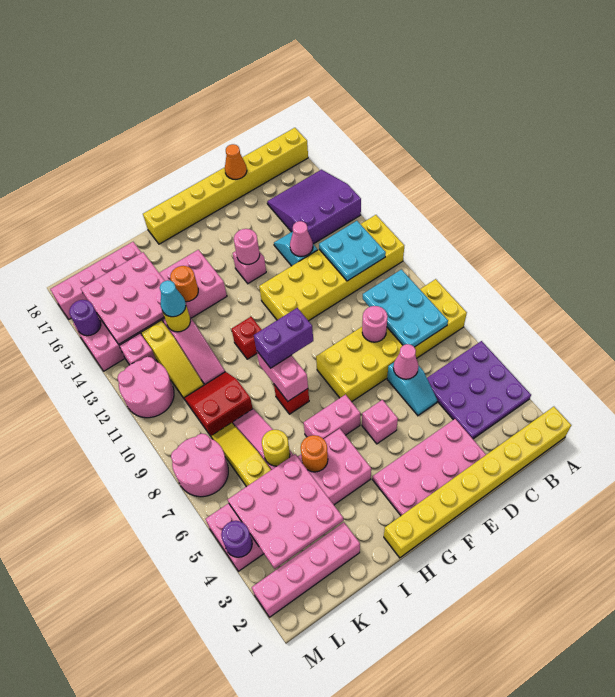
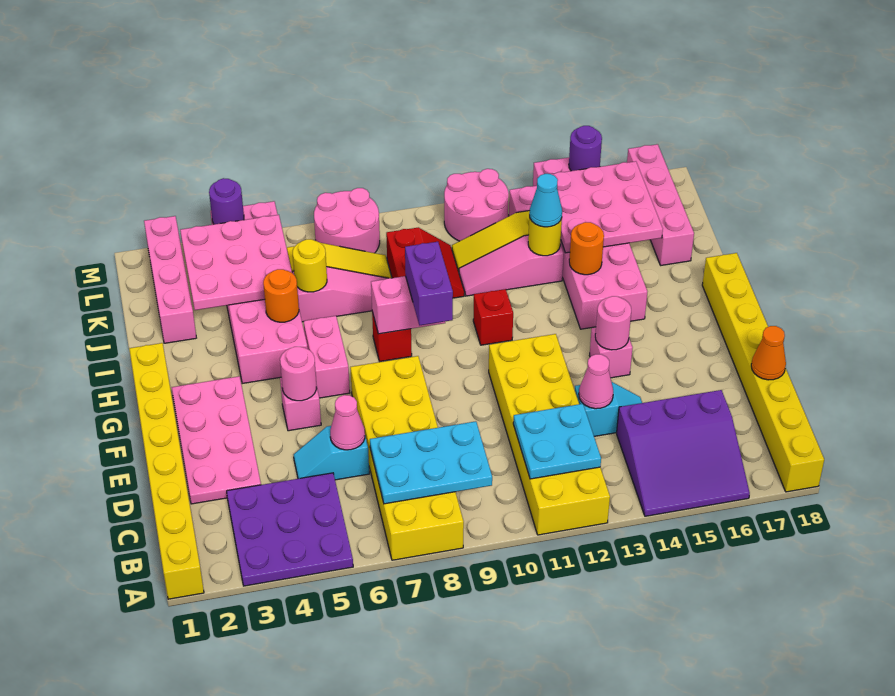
purple slope A14:C16 level 1 top 14 -> purple slope A14:C16 level 1 top C
pink round brick D8 level 2 -> pink round brick F5 level 2

